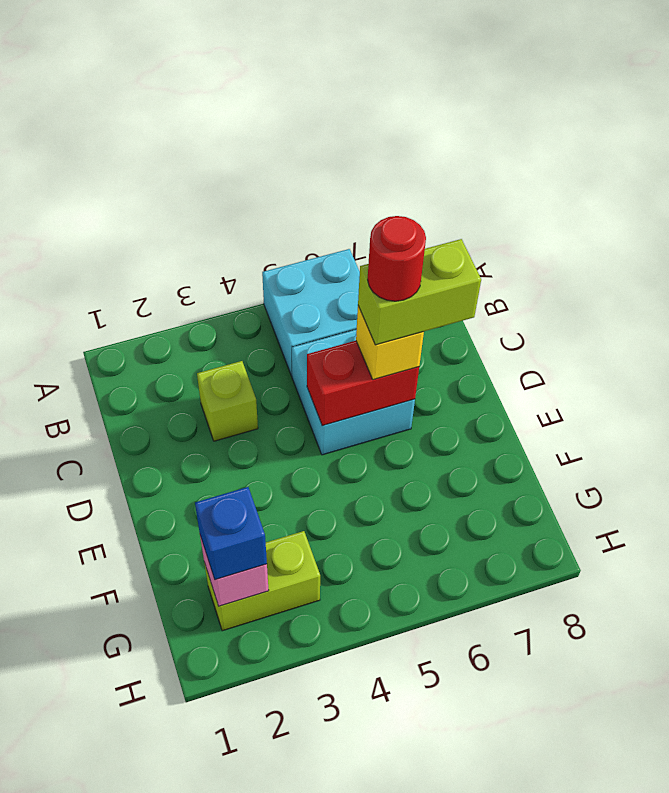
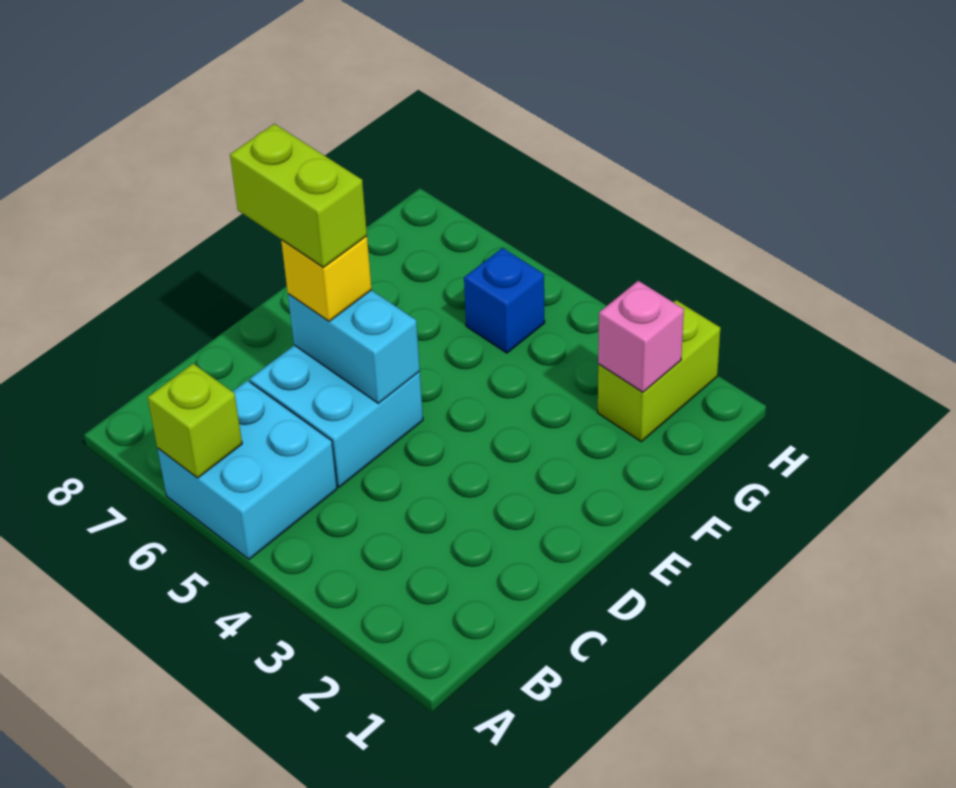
lime brick C3 level 1 -> lime brick A6 level 2
red brick D5:D6 level 2 -> cyan brick D5:D6 level 2
red round brick D6 level 5 -> none
lime brick G2:G3 level 1 -> lime brick G2:H2 level 1
blue brick G2 level 3 -> blue brick G5 level 1

